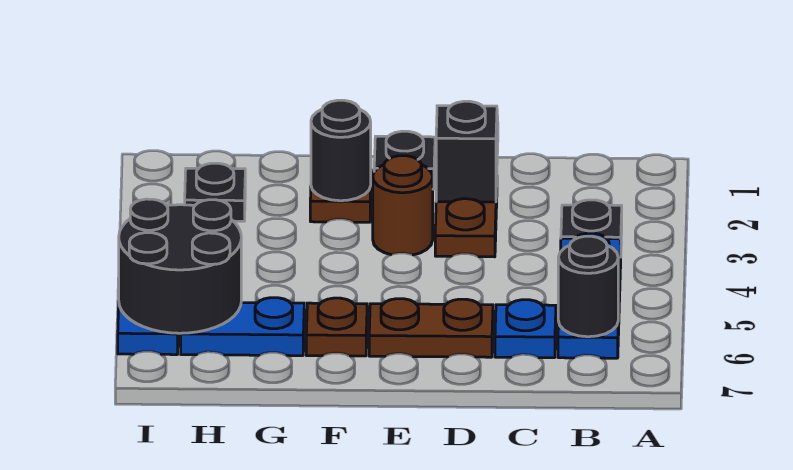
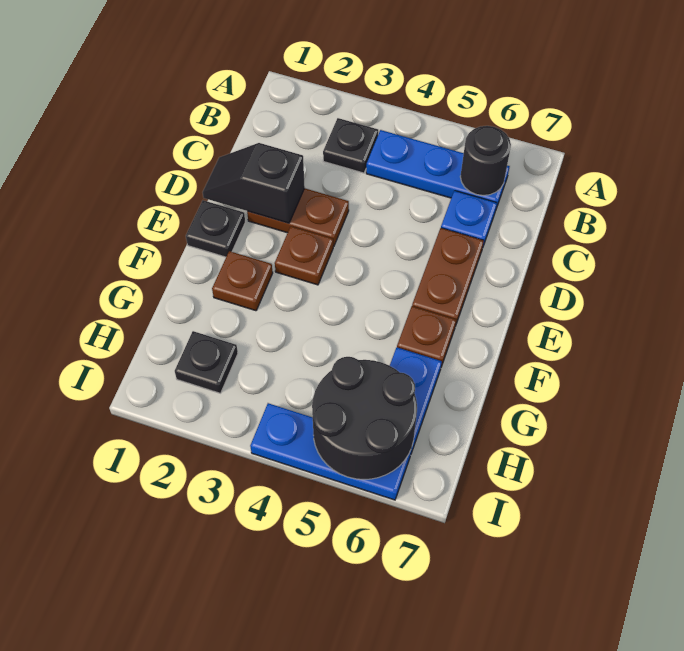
brown round brick E3 level 1 -> brown plate E3 level 1
black round brick F2 level 2 -> none

